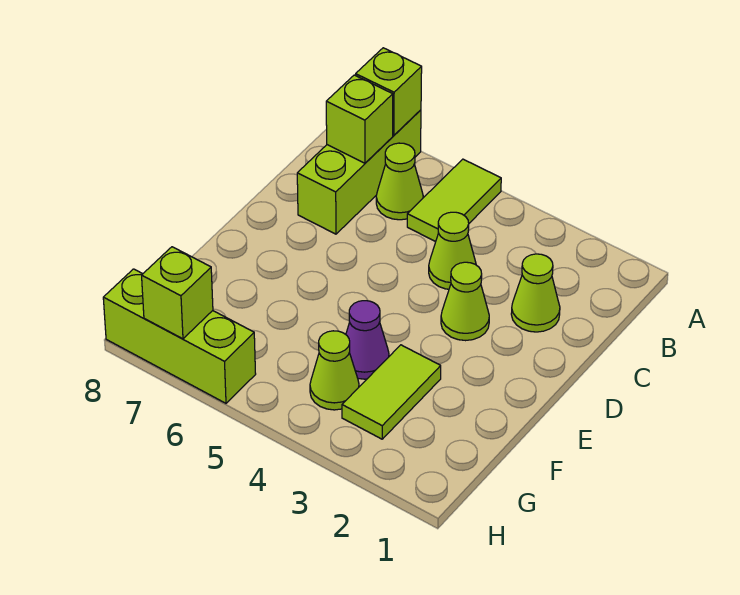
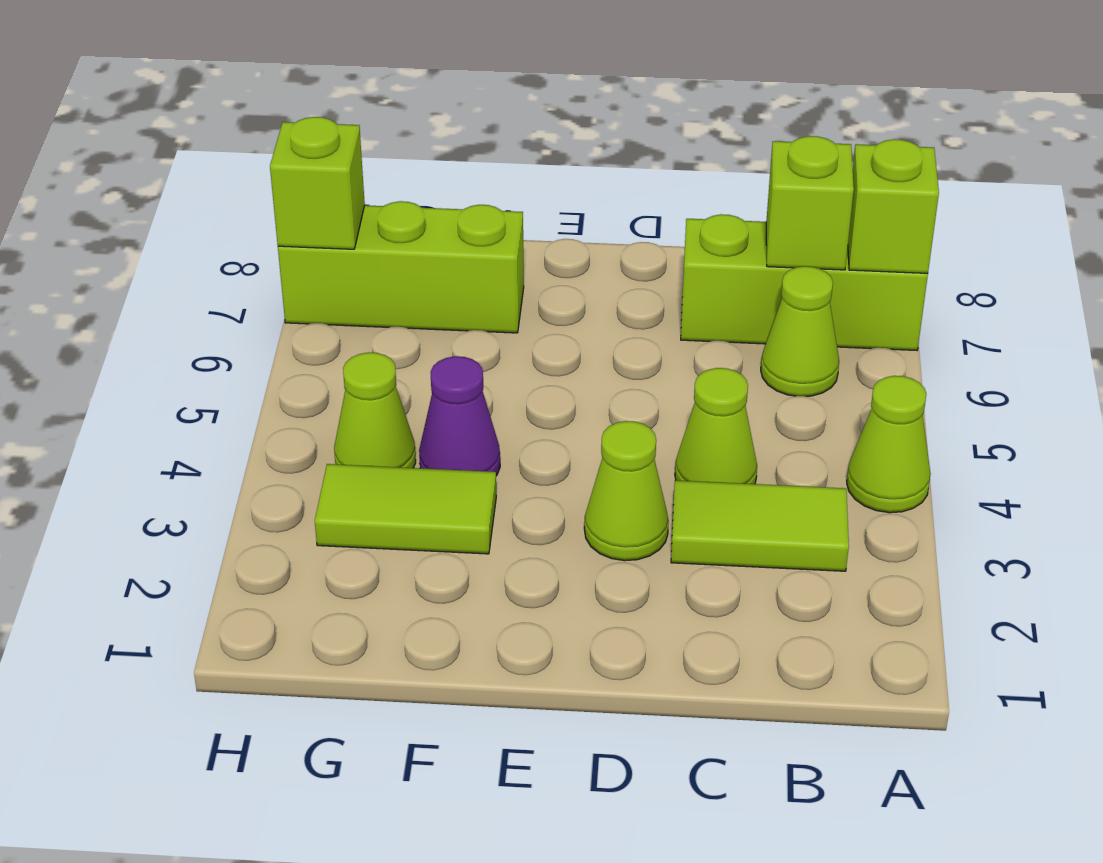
lime tile A5:B5 level 1 -> lime tile B3:C3 level 1
lime cone C2 level 1 -> lime cone A4 level 1
lime brick H6:H8 level 1 -> lime brick F7:H7 level 1

